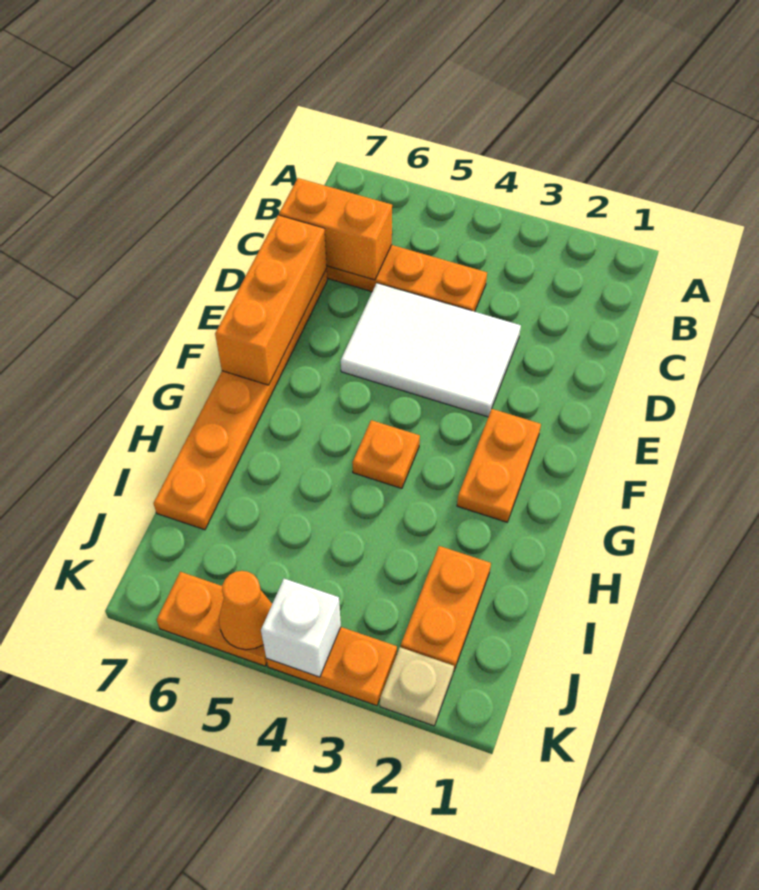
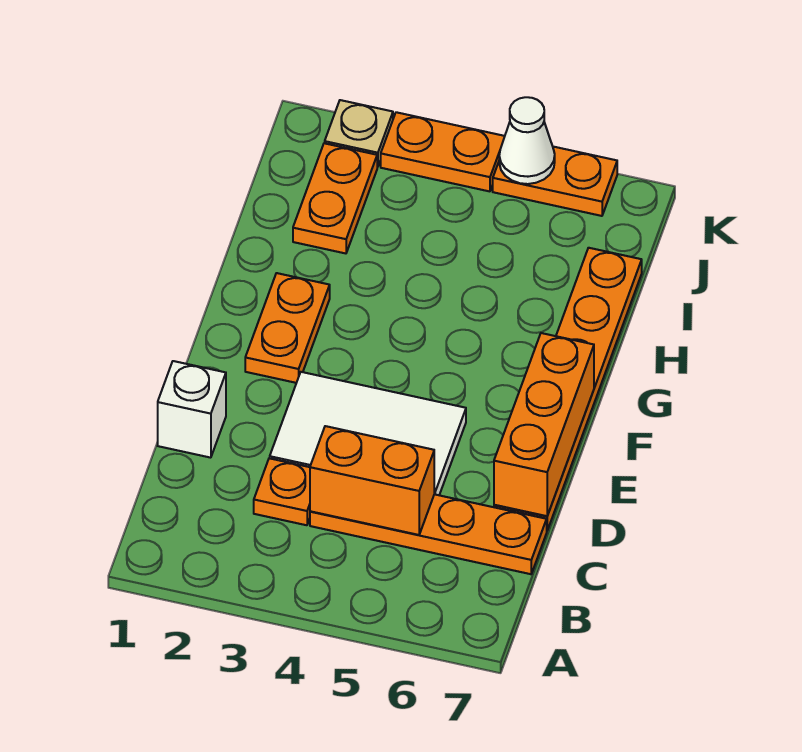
orange brick C6:C7 level 2 -> orange brick C4:C5 level 2
orange plate G4 level 1 -> orange plate C3 level 1
white brick K4 level 2 -> white brick D1 level 1
orange cone K5 level 2 -> white cone K5 level 2

